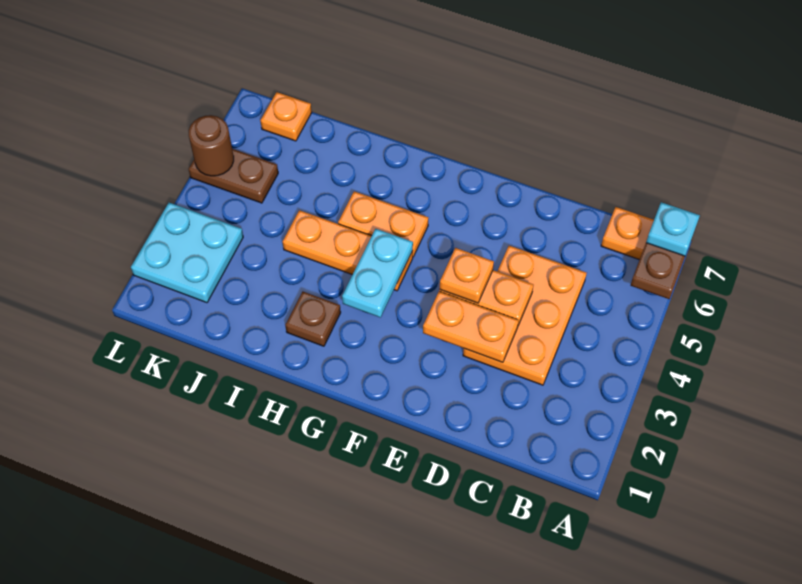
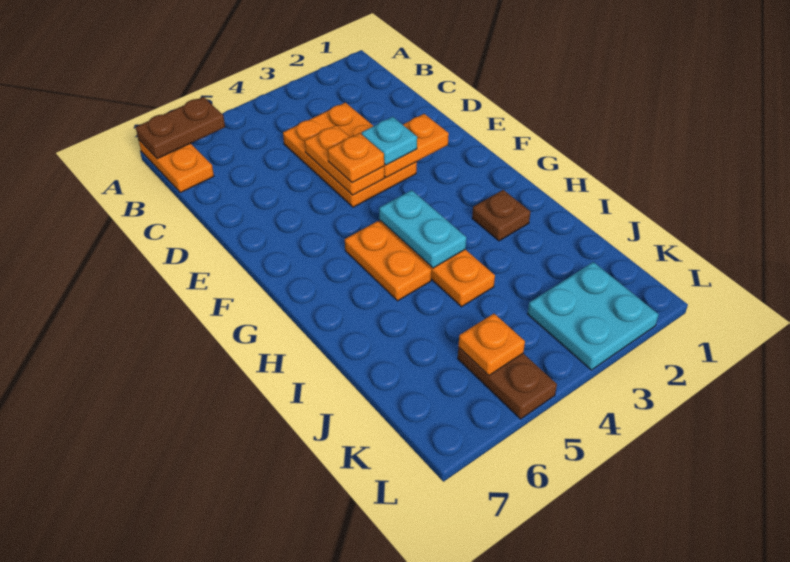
cyan plate A7 level 3 -> cyan plate E3 level 3
orange plate C3:D5 level 1 -> orange plate C3:E4 level 1
orange plate D3:E3 level 2 -> orange plate E2:E3 level 2
cyan plate G3:G4 level 2 -> cyan plate G4:H4 level 2
orange plate K7 level 1 -> orange plate K5 level 2
brown round brick L5 level 2 -> none

